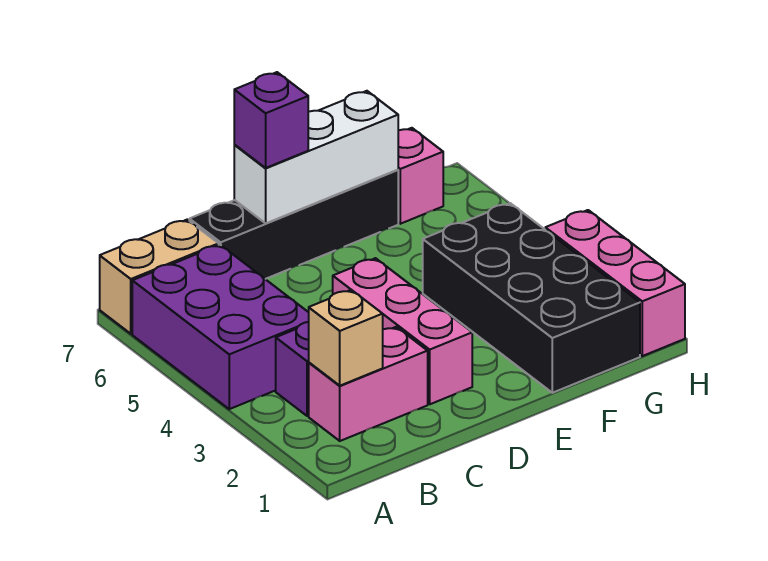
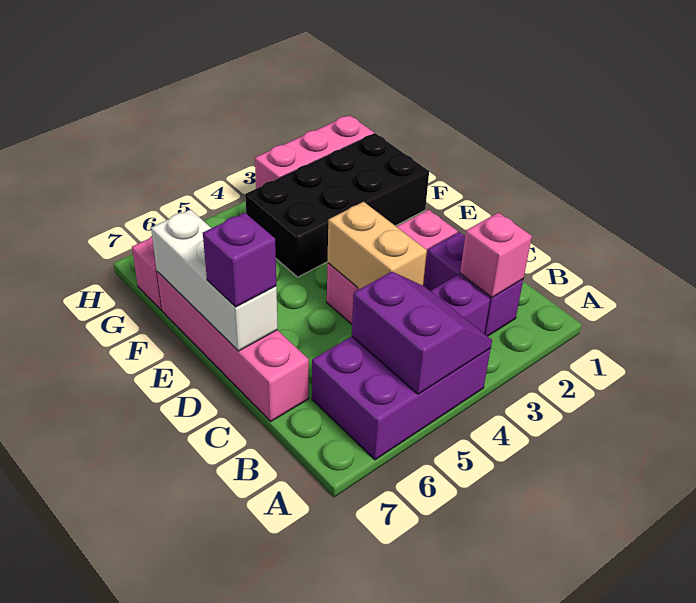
none -> purple slope A4:B5 level 2 top 5
tan brick A7:B7 level 1 -> tan brick C4:D4 level 2
pink brick B2:C2 level 1 -> purple brick B2:C2 level 1
tan brick B2 level 2 -> pink brick B2 level 2
black brick C7:F7 level 1 -> pink brick C7:F7 level 1

